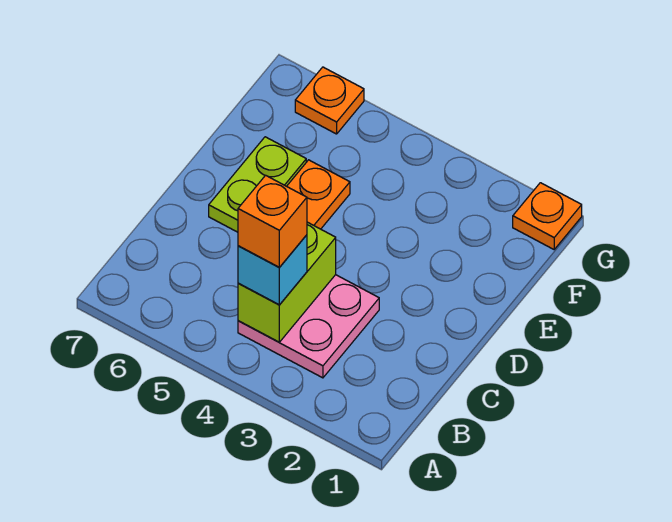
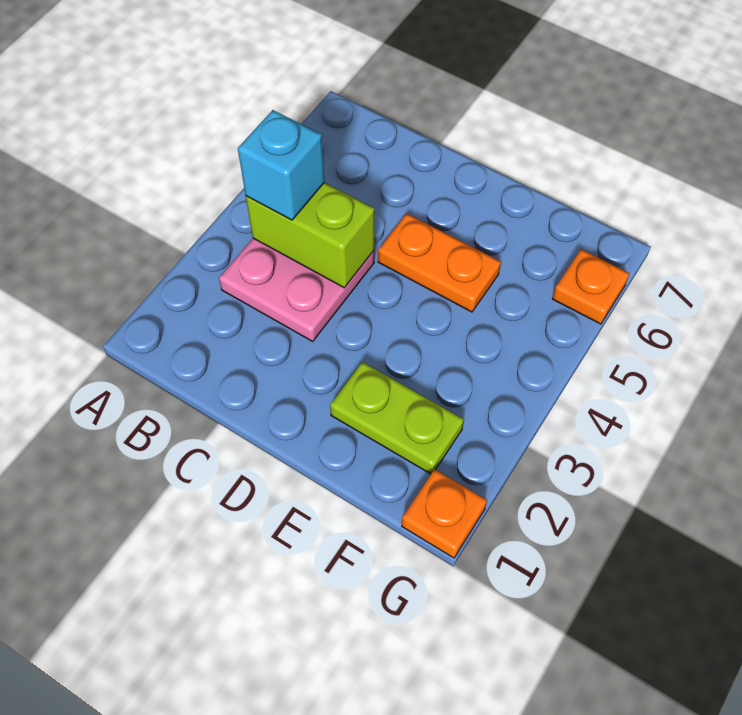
orange brick B4 level 4 -> none
lime plate D6:E6 level 1 -> lime plate E2:F2 level 1

